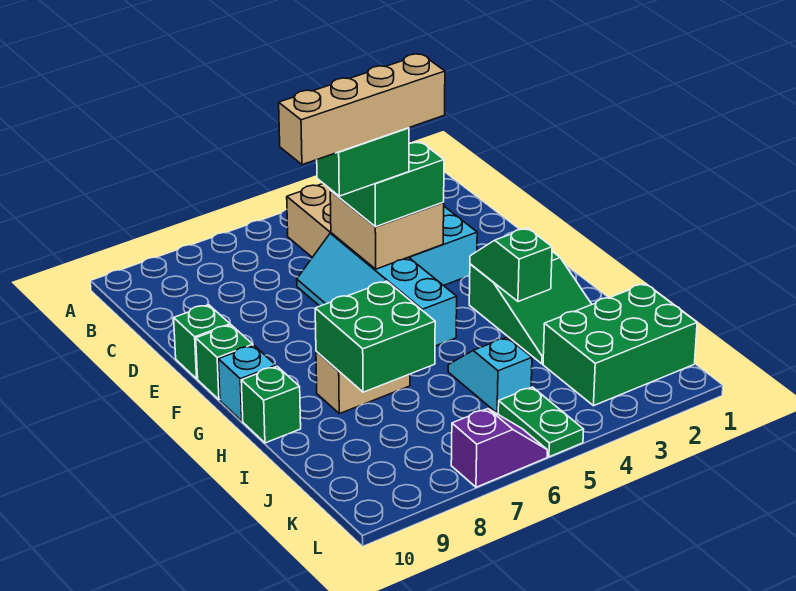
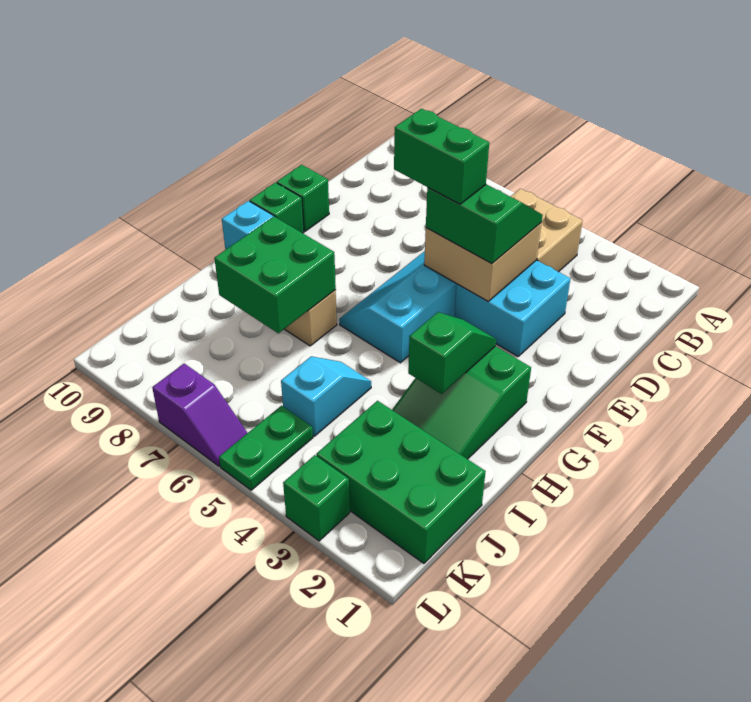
tan brick E4:E7 level 5 -> none
green brick H10 level 1 -> green brick L3 level 1

